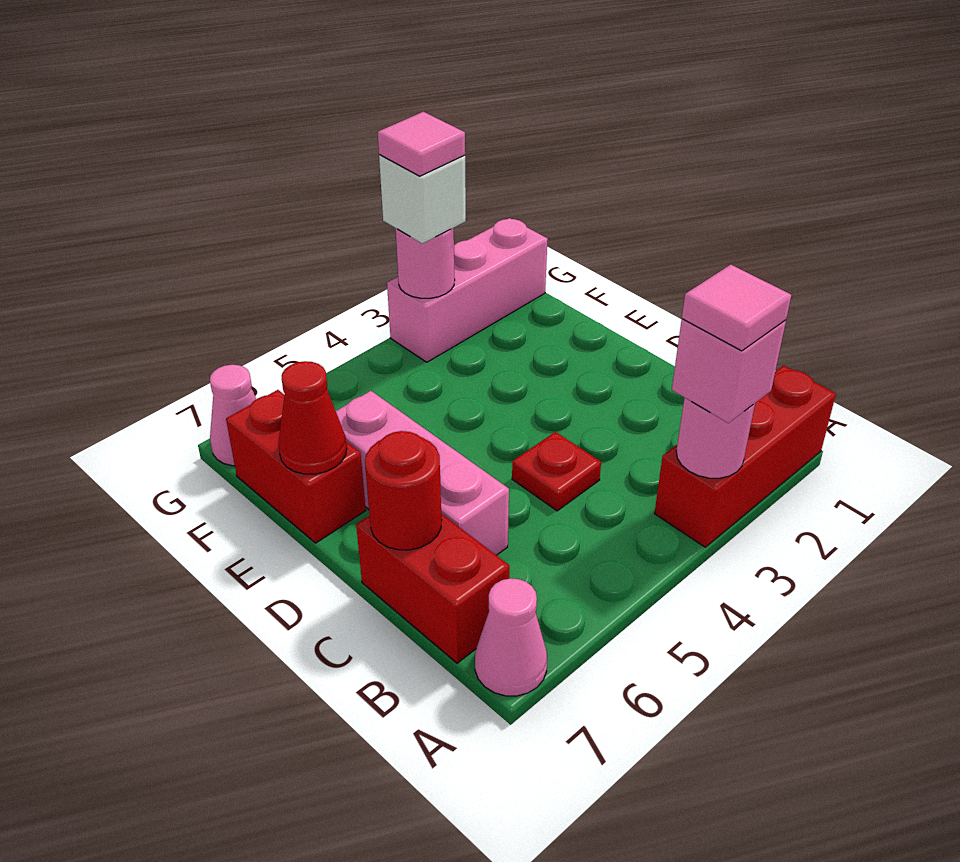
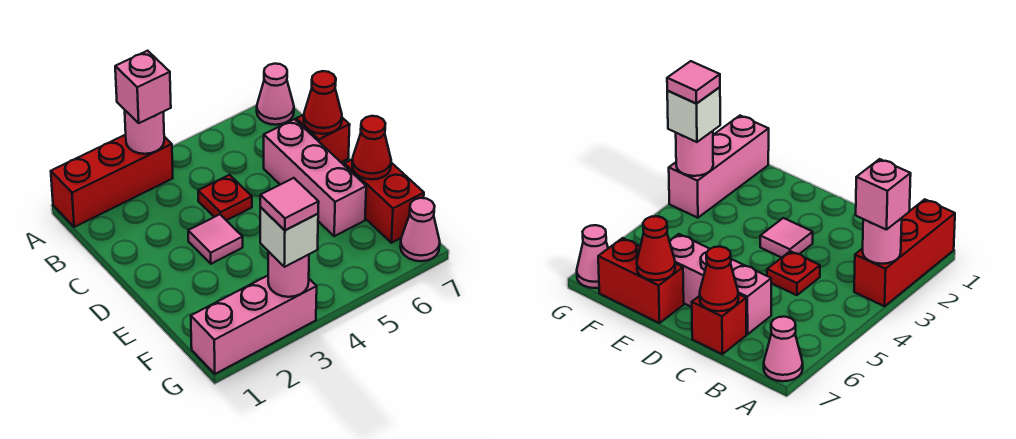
pink tile A3 level 4 -> pink tile D3 level 1
red brick B7:C7 level 1 -> red brick C7 level 1
red round brick C7 level 2 -> red cone C7 level 2

